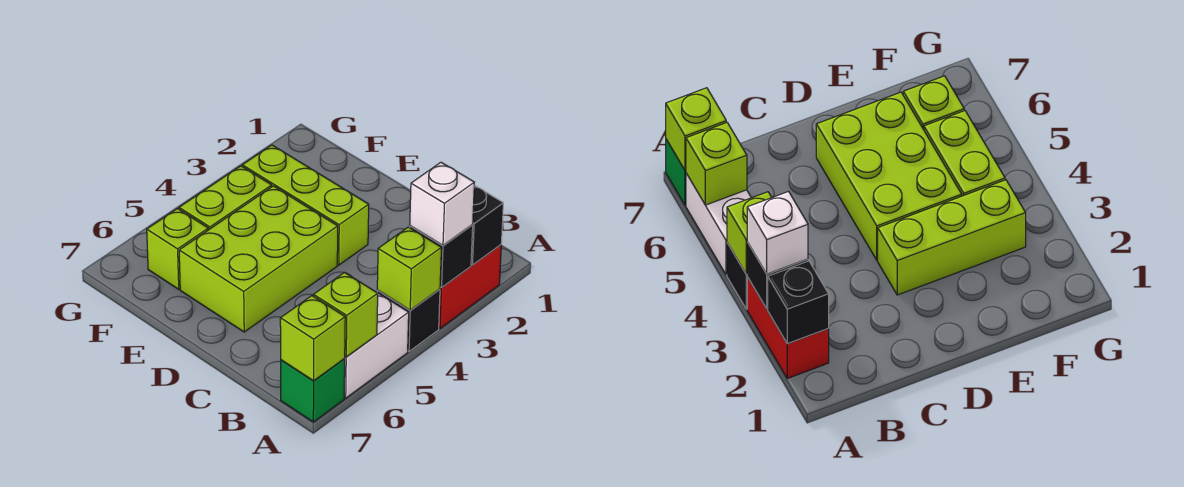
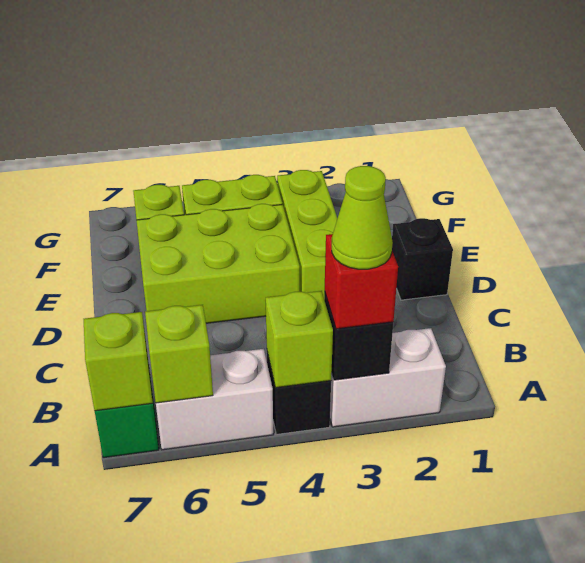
red brick A2:A3 level 1 -> white brick A2:A3 level 1
black brick A2 level 2 -> black brick D1 level 1
white brick A3 level 3 -> red brick A3 level 3
none -> lime cone A3 level 4

